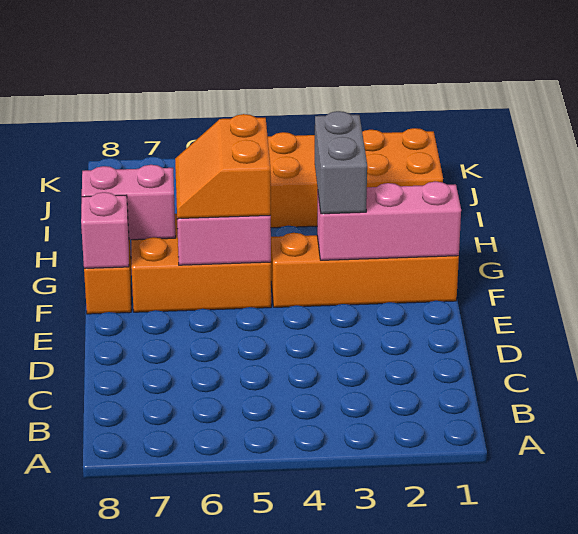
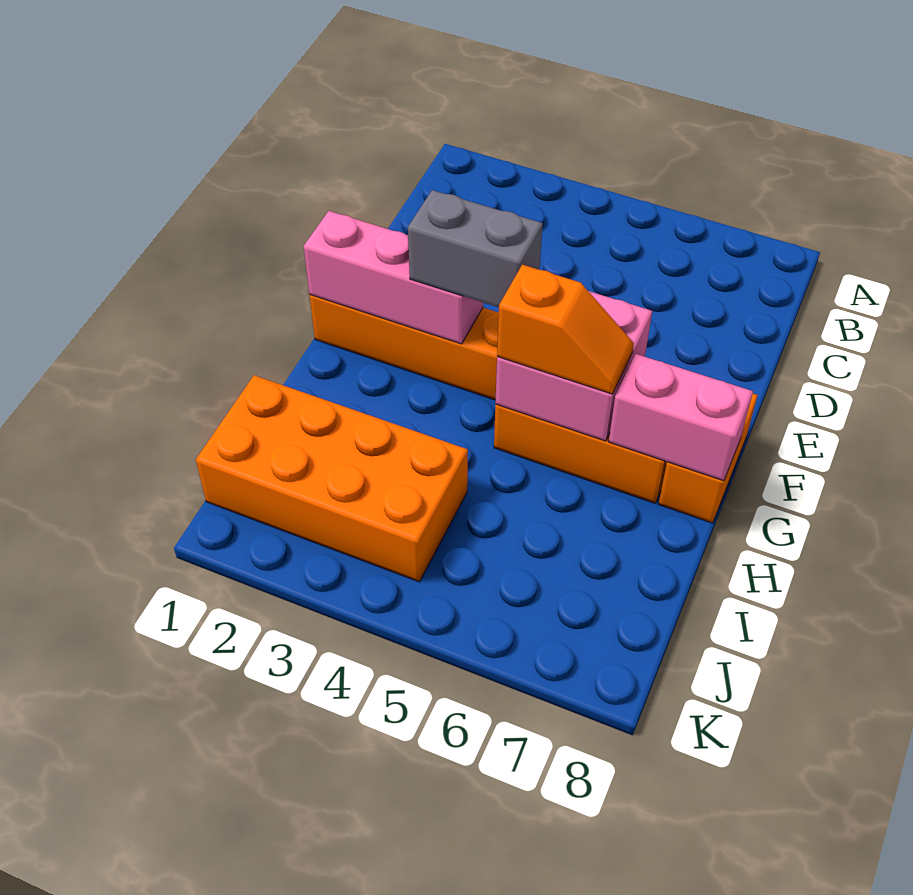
grey brick F3:G3 level 3 -> grey brick F3:F4 level 3
orange slope F5:G6 level 3 top 5 -> orange slope G5:G6 level 3 top 5
pink brick F8 level 2 -> none

